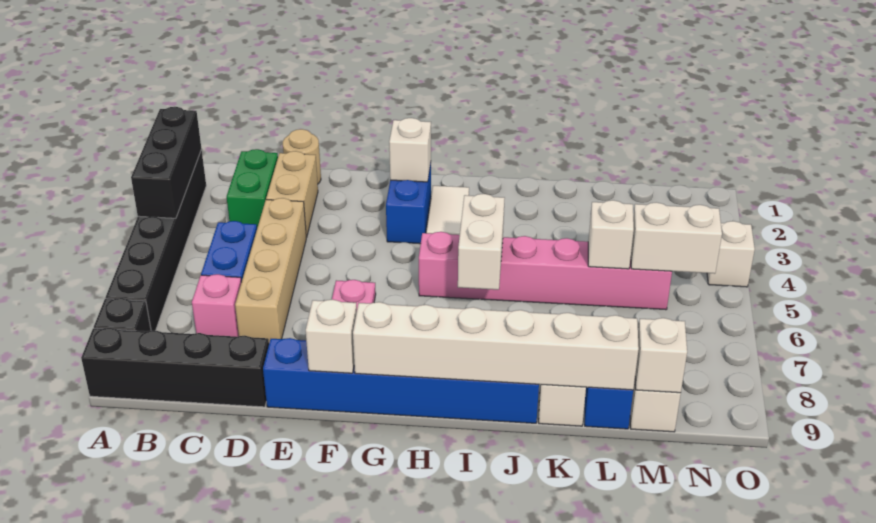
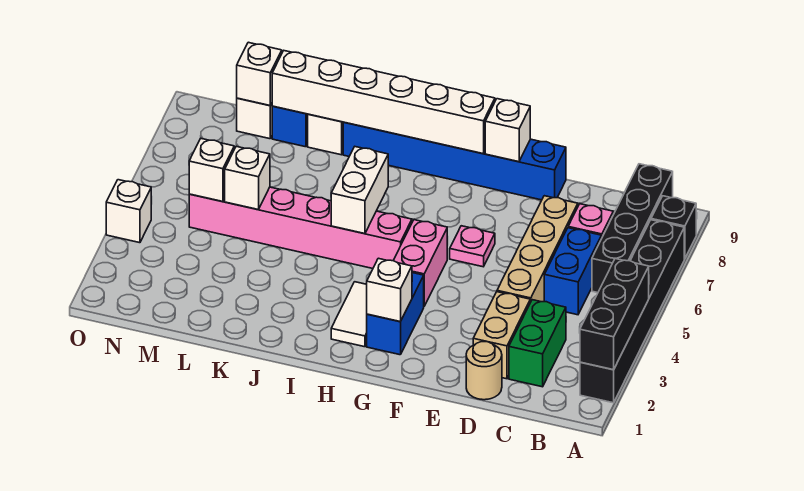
black brick A9:D9 level 1 -> black brick B6:B9 level 1
none -> pink brick G4:G5 level 1
white brick M5:N5 level 2 -> white brick M5 level 2

